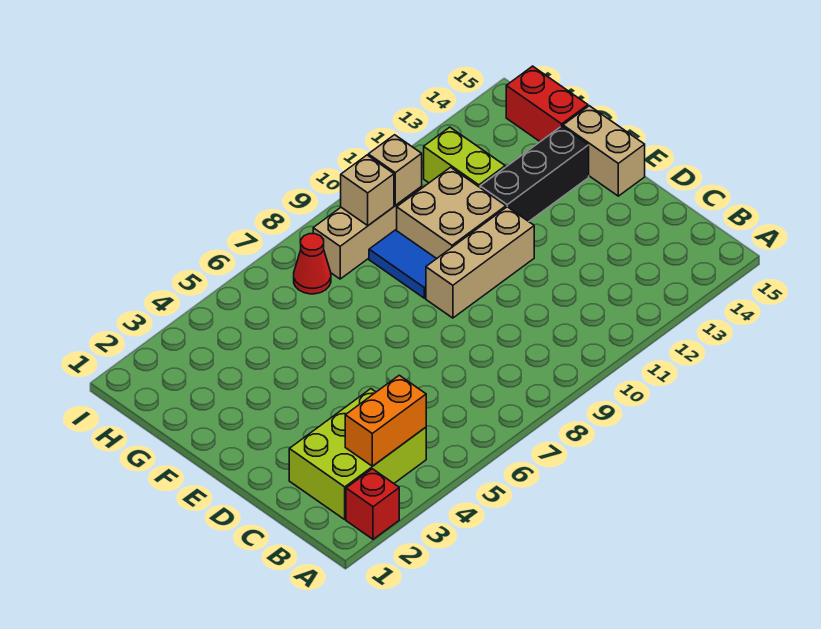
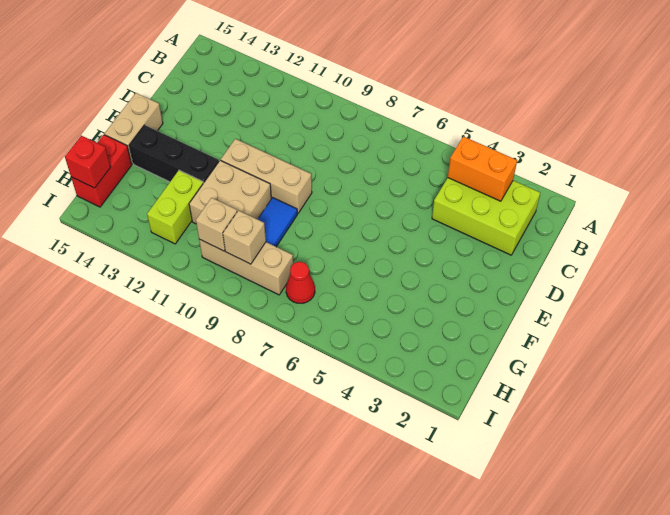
red brick A2 level 1 -> red brick H15 level 2

